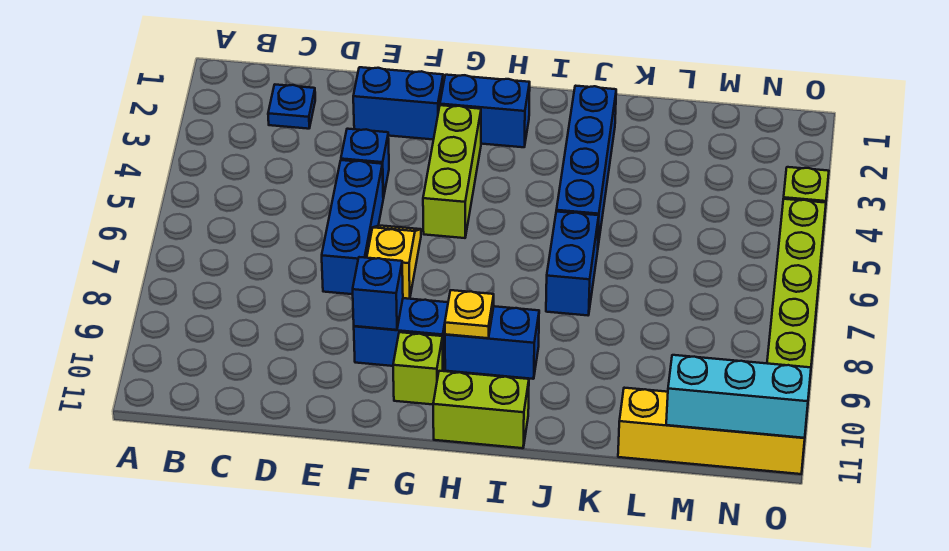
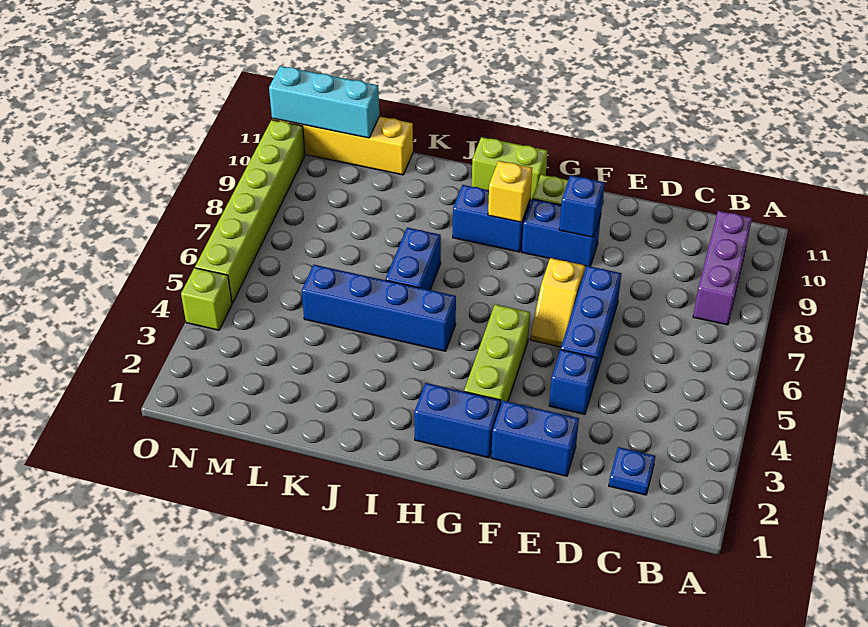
none -> purple brick B8:B10 level 1
yellow plate H9 level 2 -> yellow brick H9 level 2
blue brick J2:J5 level 1 -> blue brick I5:L5 level 1

